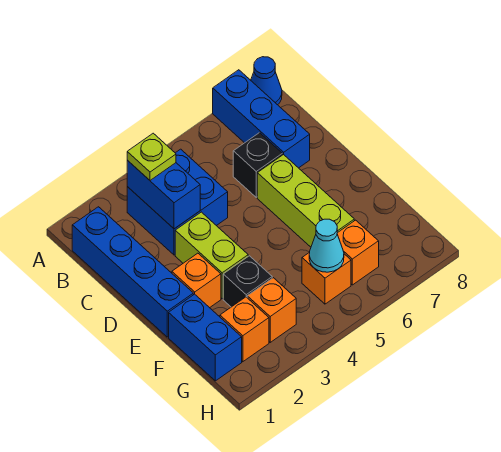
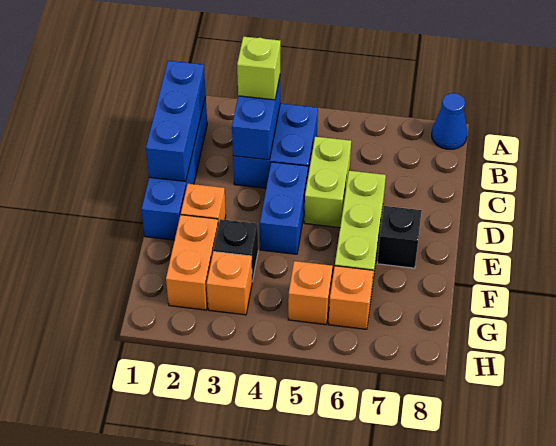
blue brick A7:C7 level 1 -> blue brick B1:D1 level 2
lime plate B3 level 3 -> lime brick B3 level 3
black brick C6 level 1 -> black brick E7 level 1
lime brick D3:E3 level 1 -> lime brick C5:D5 level 1
blue brick F1:G1 level 1 -> blue brick D4:E4 level 1
orange brick G2 level 1 -> orange brick F2:G2 level 1
cyan cone G5 level 2 -> none

